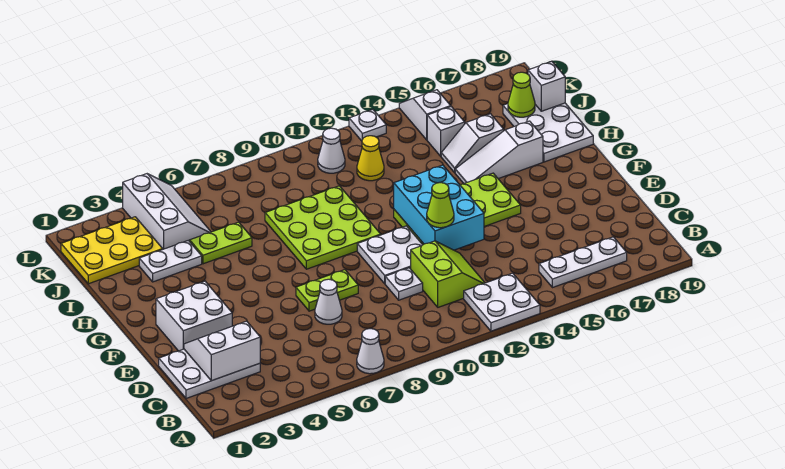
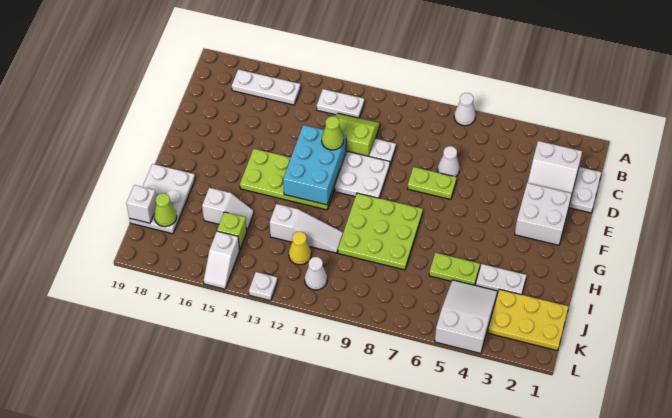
white plate A12:B13 level 1 -> white plate B12:B13 level 1
lime slope C11:D12 level 1 top 11 -> lime slope C11:D12 level 1 top D
white slope H15:H17 level 1 top 17 -> white slope I11:I13 level 1 top 13
white slope J4:L5 level 1 top 4 -> white slope J4:L5 level 1 top L
white brick J15 level 1 -> lime brick J15 level 1

